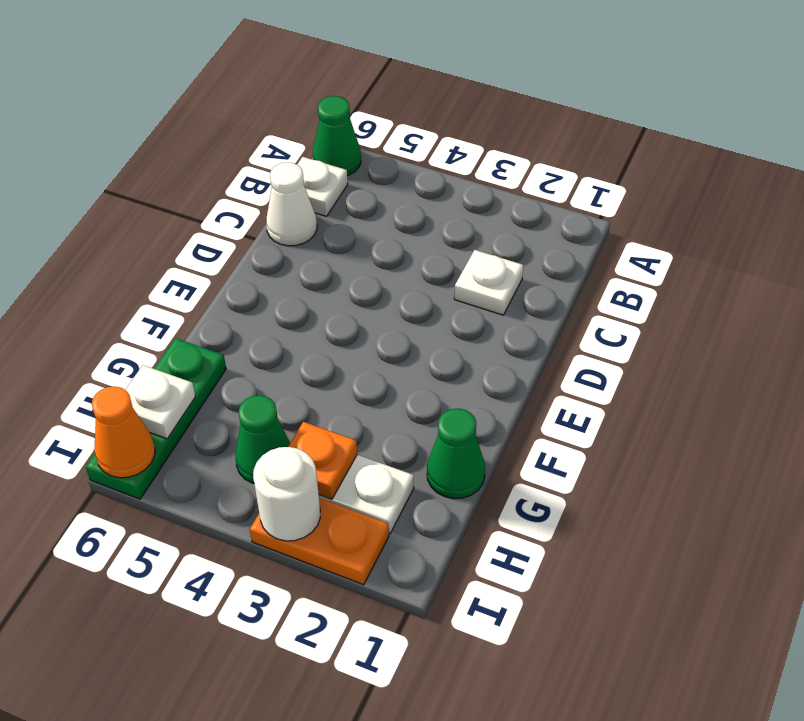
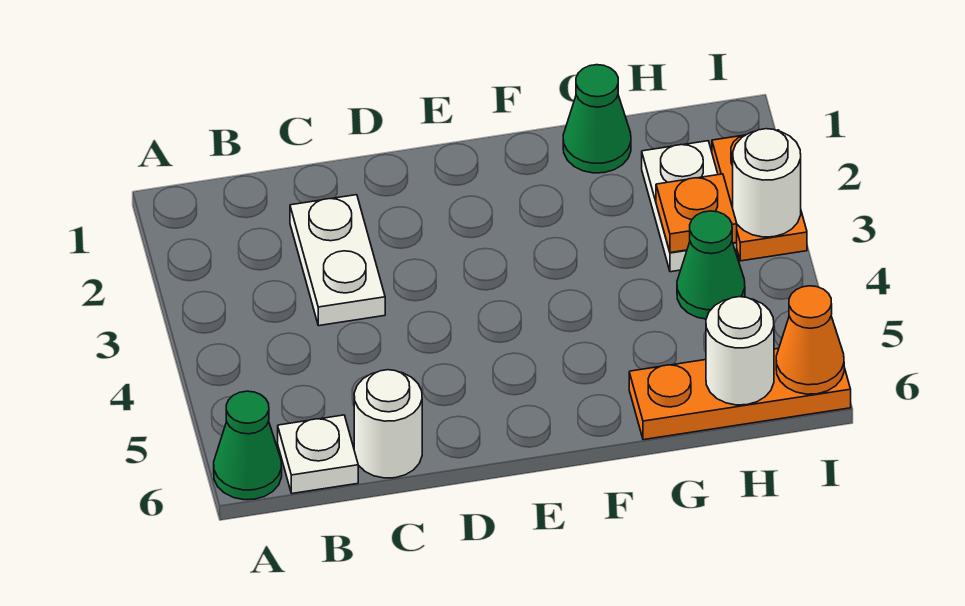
white plate C2 level 1 -> white plate C2:C3 level 1
white cone C6 level 1 -> white round brick C6 level 1
green plate G6:I6 level 1 -> orange plate G6:I6 level 1
white plate H6 level 2 -> white round brick H6 level 2

